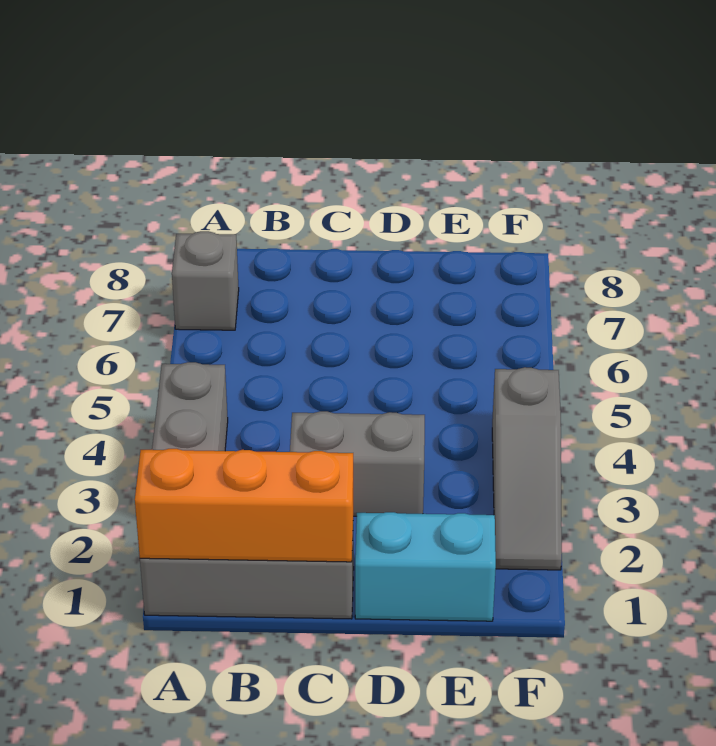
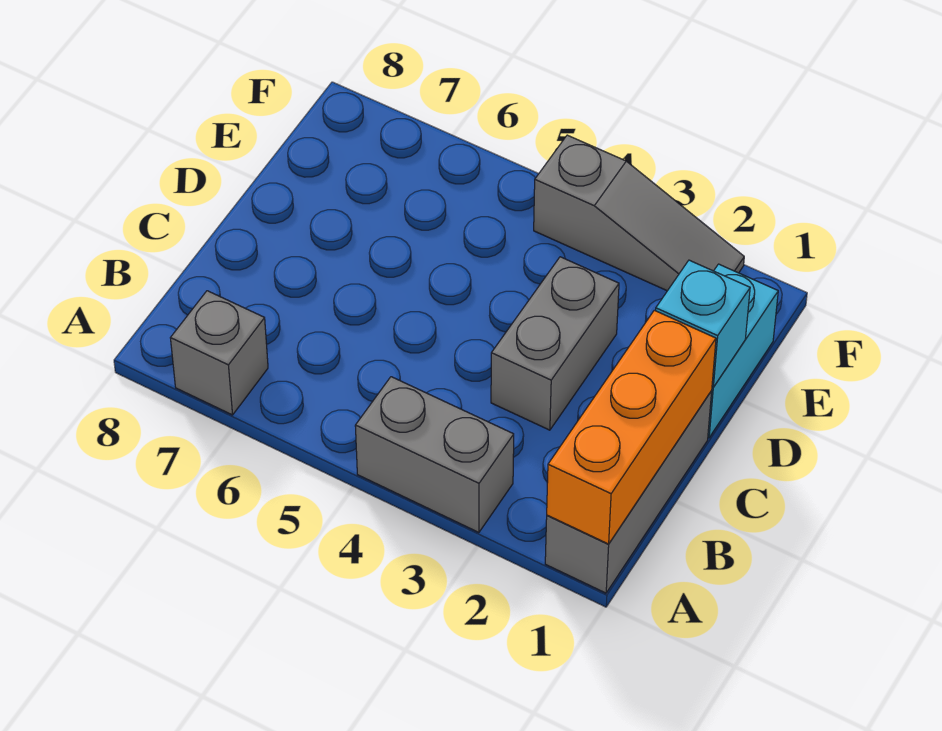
none -> cyan brick D1 level 2

